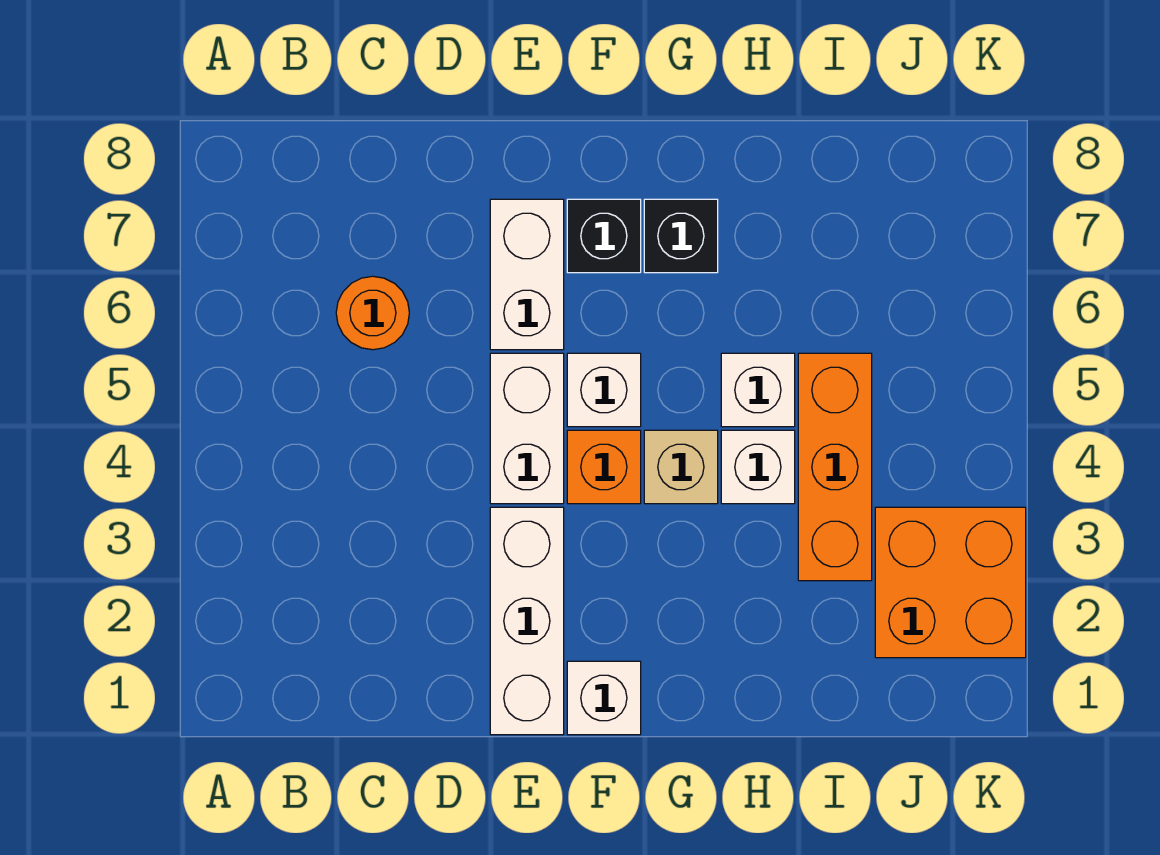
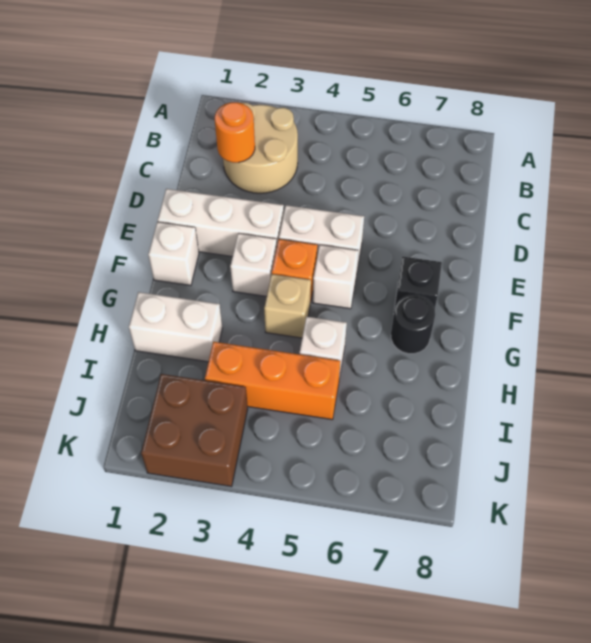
none -> tan round brick B2:C3 level 1
orange round brick C6 level 1 -> orange round brick C2 level 2
white brick E6:E7 level 1 -> white brick H1:H2 level 1
black brick G7 level 1 -> black round brick G7 level 1
white brick H4 level 1 -> white brick F3 level 1
orange brick J2:K3 level 1 -> brown brick J2:K3 level 1

